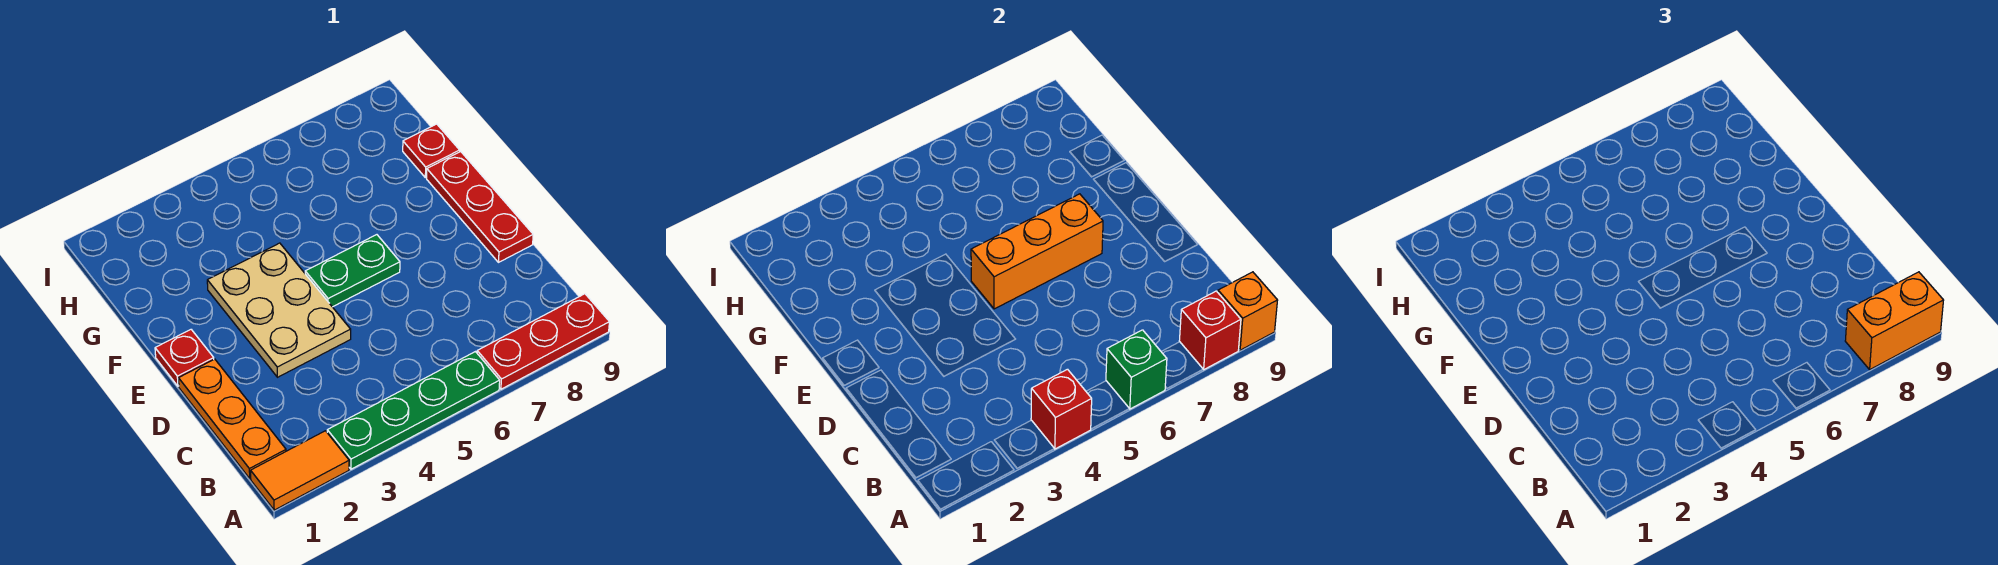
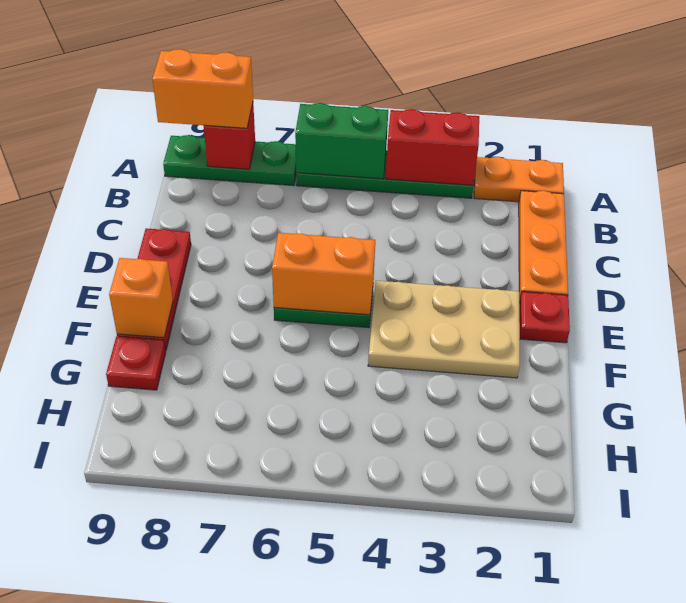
orange tile A1:A2 level 1 -> orange plate A1:A2 level 1
red brick A4 level 2 -> red brick A3:A4 level 2
green brick A6 level 2 -> green brick A5:A6 level 2
red plate A7:A9 level 1 -> green plate A7:A9 level 1
orange brick A9 level 2 -> orange brick F9 level 2
tan plate D3:F4 level 1 -> tan plate E2:F4 level 1
orange brick E5:E7 level 2 -> orange brick E5:E6 level 2

